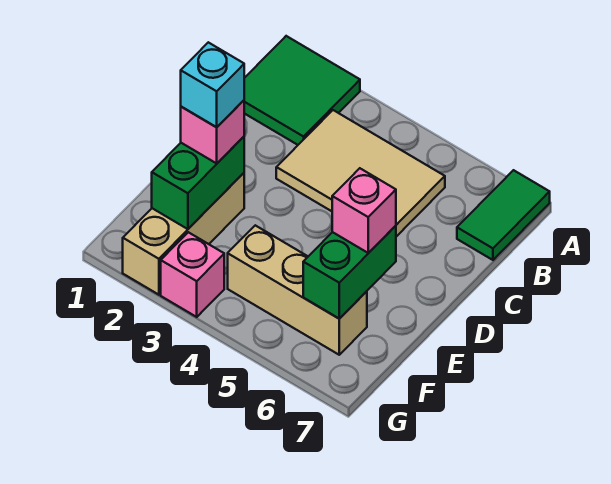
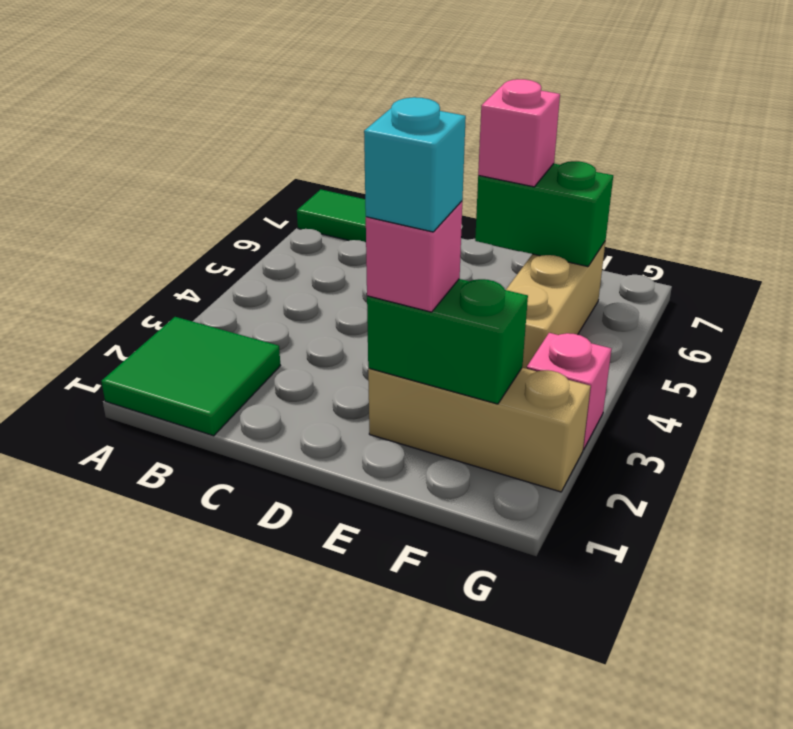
tan tile B3:C5 level 1 -> none

